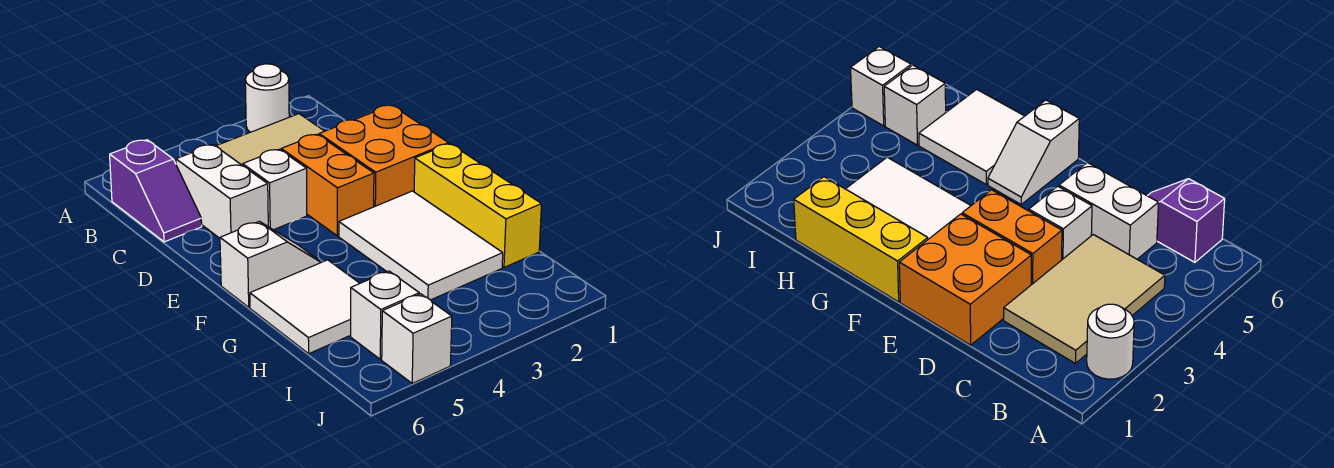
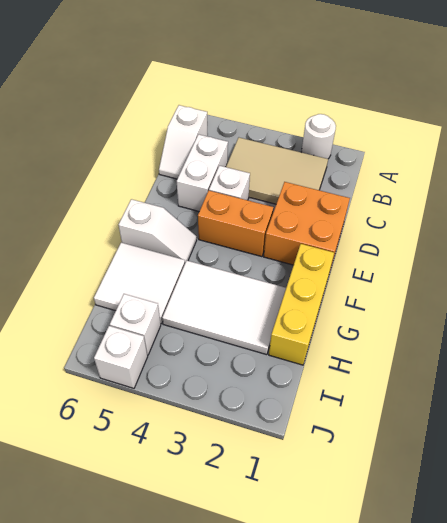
purple slope B6:C6 level 1 top B -> white slope B6:C6 level 1 top B
orange brick D3:E3 level 1 -> orange brick E3:E4 level 1
white tile F2:H3 level 1 -> white tile G2:H4 level 1

